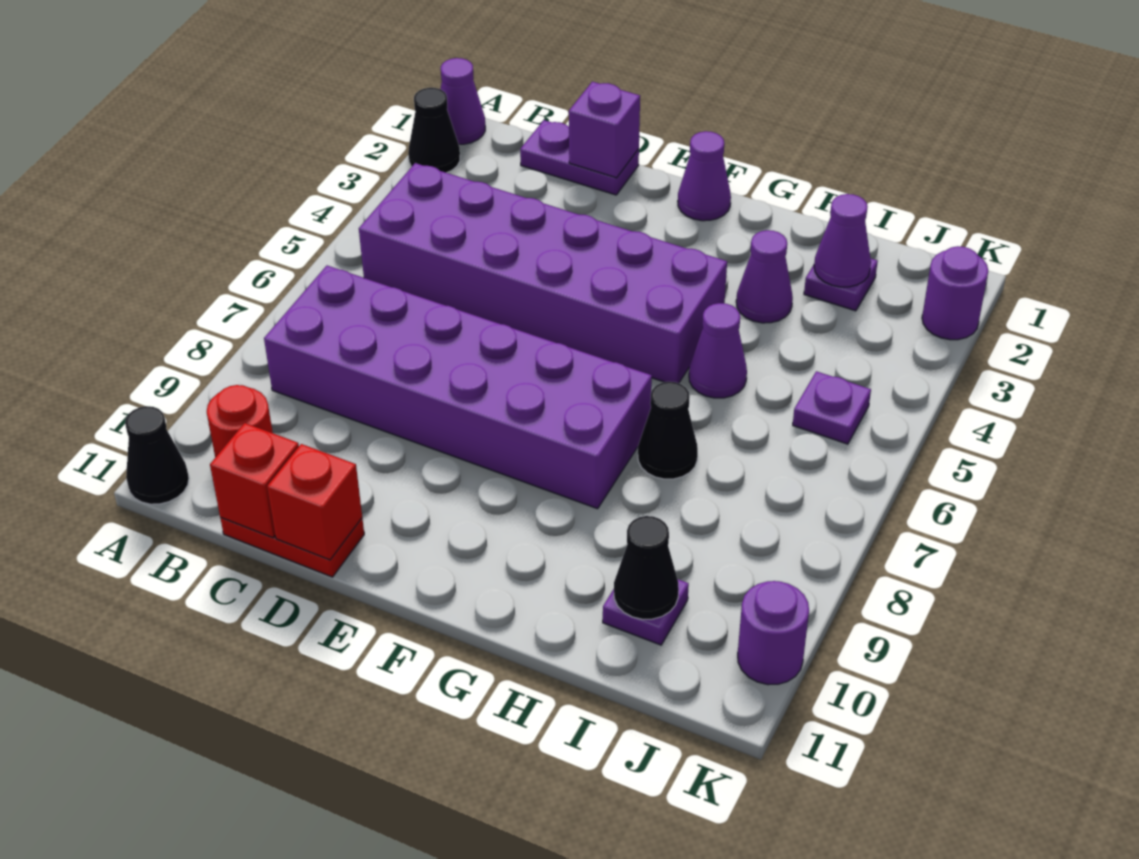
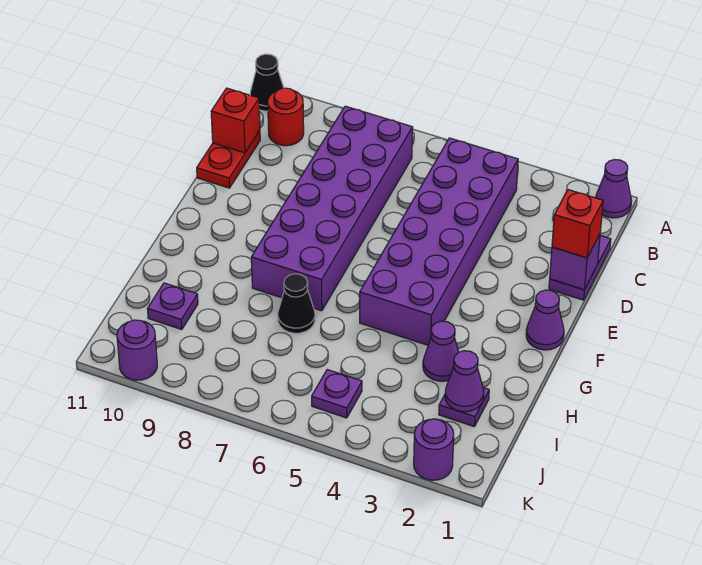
black cone A2 level 1 -> none
red brick D11 level 2 -> red brick D1 level 3
purple cone H5 level 1 -> none
black cone I10 level 2 -> none

